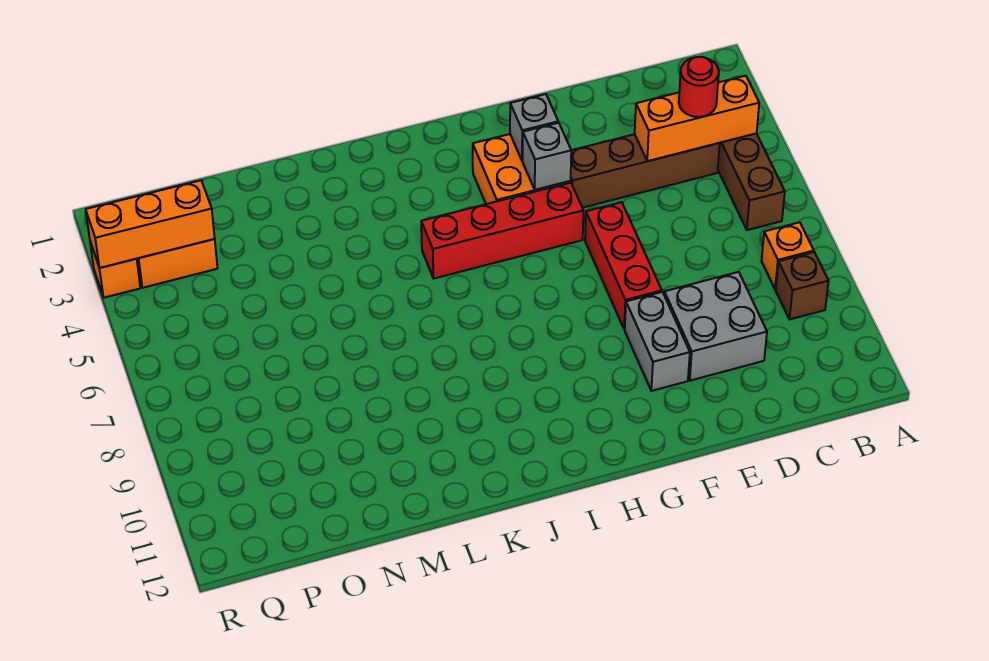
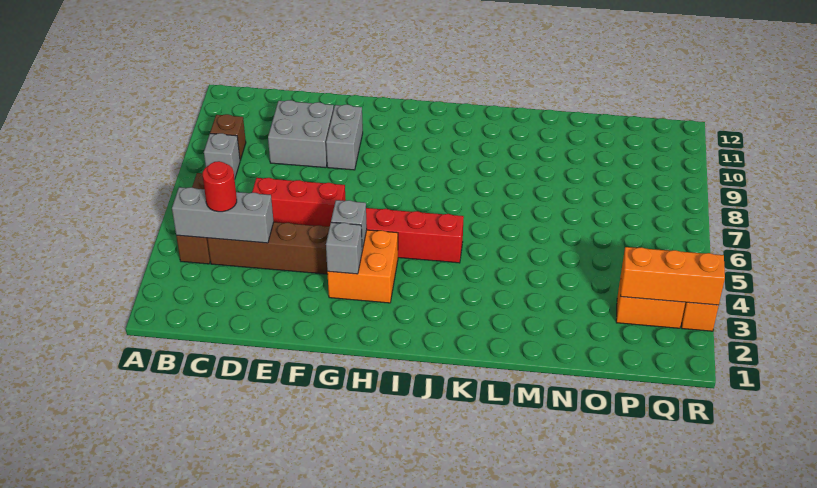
orange brick B4:D4 level 2 -> grey brick B4:D4 level 2
orange brick B8 level 1 -> grey brick B8 level 1
red brick F6:F8 level 1 -> red brick D6:F6 level 1

